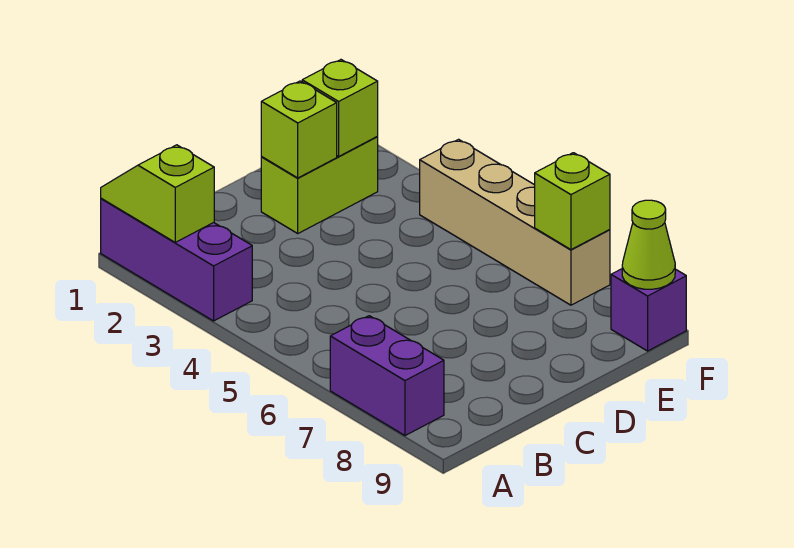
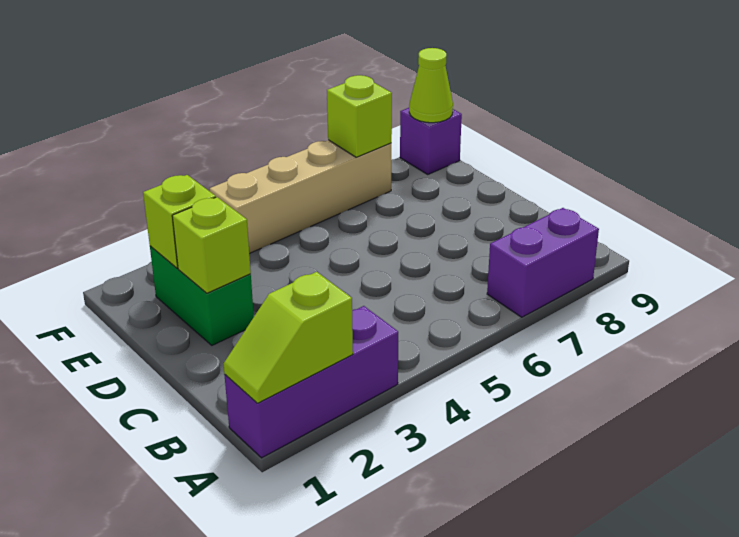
lime brick D2:E2 level 1 -> green brick D2:E2 level 1

